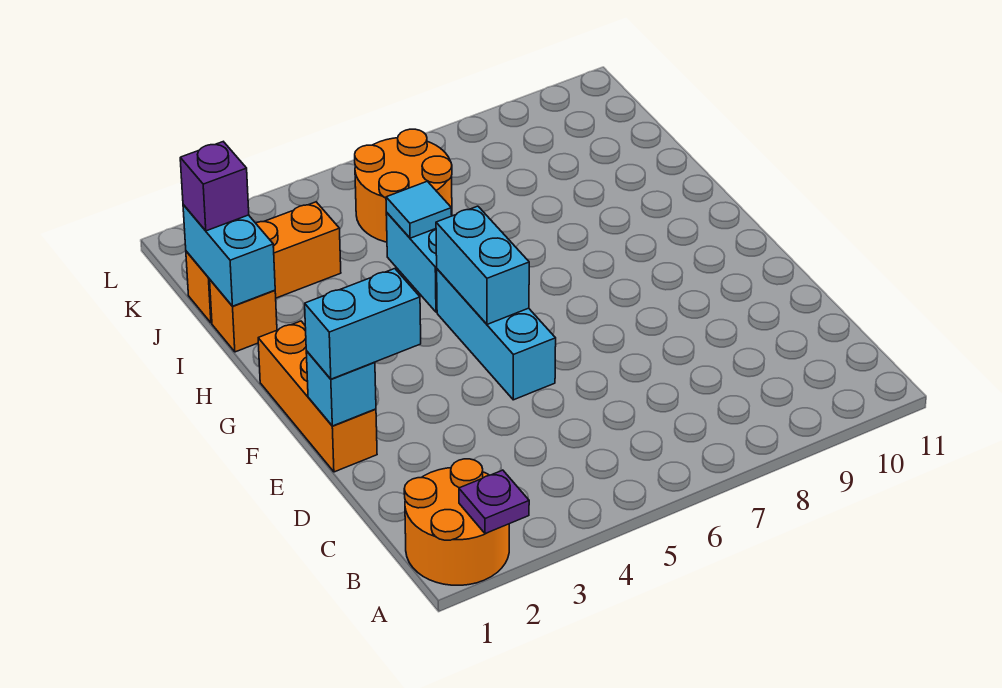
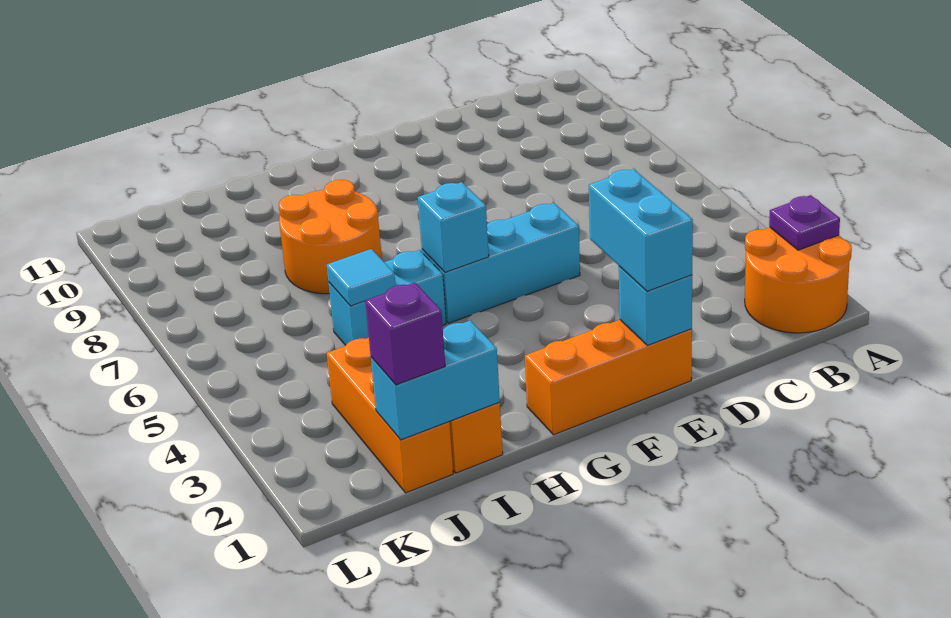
cyan brick F5:G5 level 2 -> cyan brick G5 level 2
orange round brick J5:K6 level 1 -> orange round brick H7:I8 level 1

